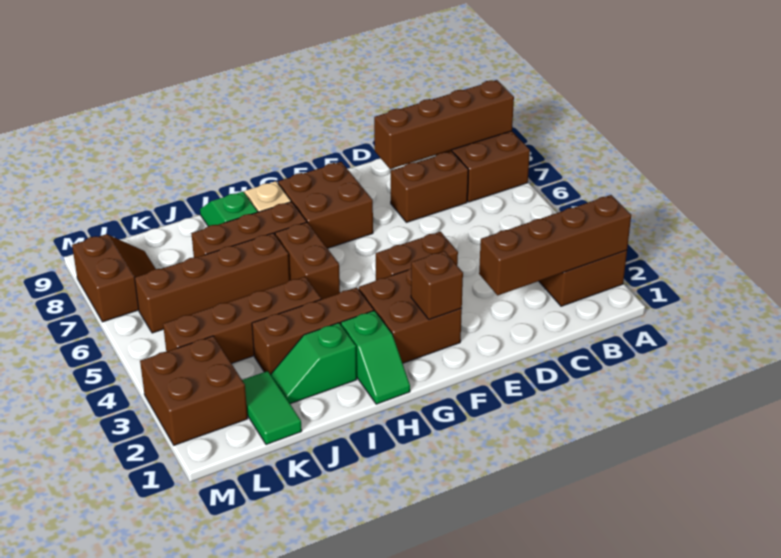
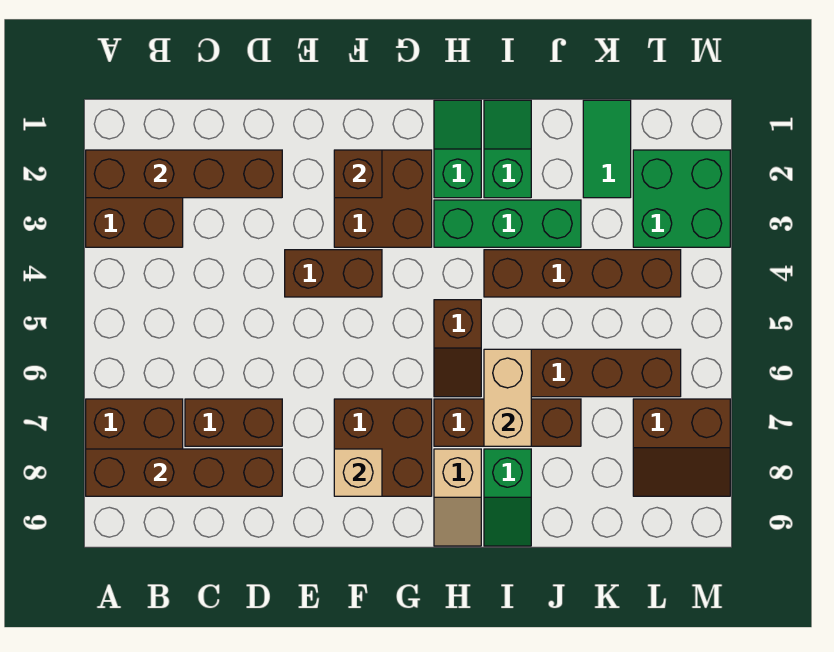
none -> tan brick F8 level 2
brown brick H3:J3 level 1 -> green brick H3:J3 level 1
brown brick H5:H6 level 1 -> brown slope H5:H6 level 1 top 5
green slope I2:J2 level 1 top I -> green slope I1:I2 level 1 top 2
none -> tan brick I6:I7 level 2
brown brick L2:M3 level 1 -> green brick L2:M3 level 1
brown slope L7:M8 level 1 top M -> brown slope L7:M8 level 1 top 7

